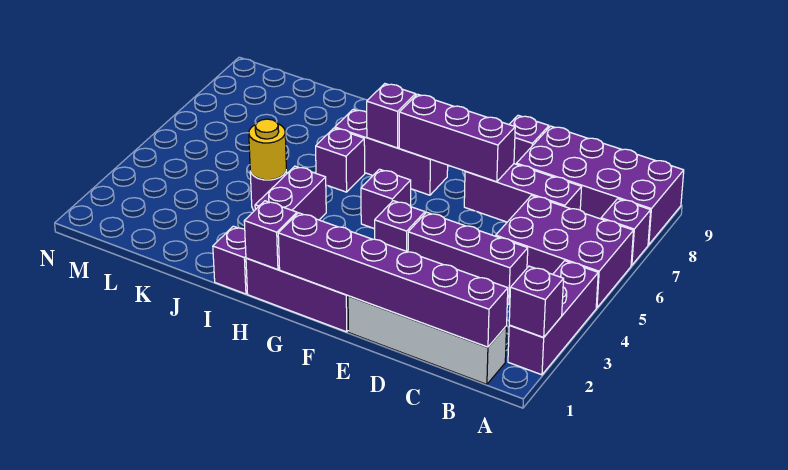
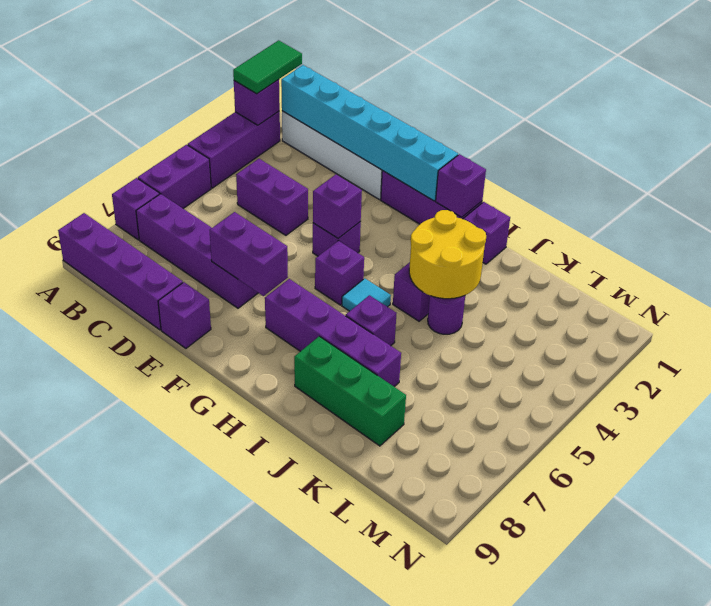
none -> green tile A1:A2 level 3
purple brick A5:C6 level 1 -> purple brick A5:A6 level 1
purple brick A8:D9 level 1 -> purple brick A9:D9 level 1
purple brick B1:G1 level 2 -> cyan brick B1:G1 level 2
purple brick C4:E4 level 1 -> purple brick C4:D4 level 1
purple brick C7:E7 level 1 -> purple brick B7:E7 level 1
purple brick E7:G7 level 2 -> purple brick E7:F7 level 2
purple brick G7:I7 level 1 -> purple brick G7:J7 level 1
none -> cyan tile H5 level 1
purple brick H7 level 2 -> purple brick F4 level 2
none -> green brick I8:K8 level 1
yellow round brick J4 level 2 -> yellow round brick I3:J4 level 2

